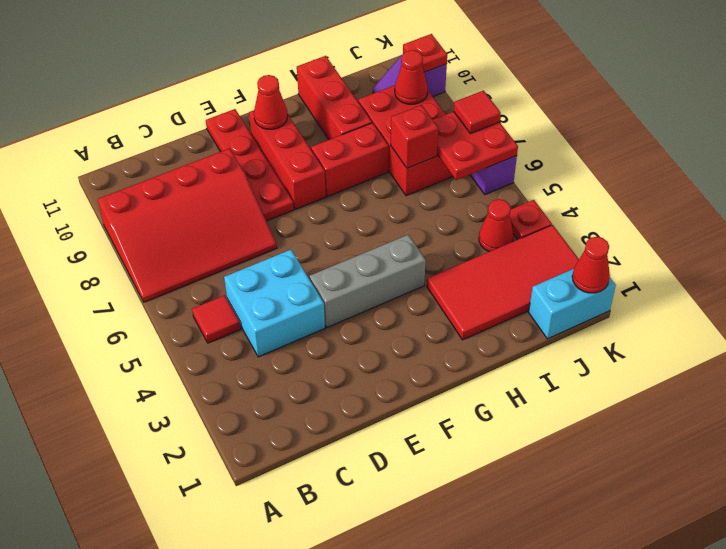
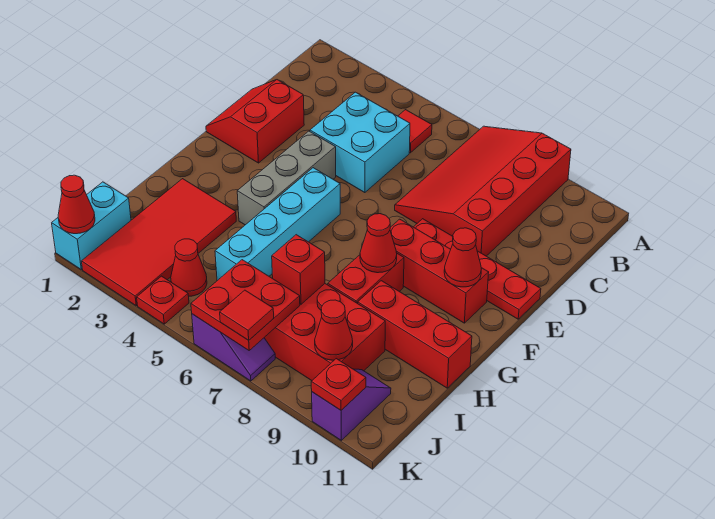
none -> red slope D1:E2 level 1 top 2
none -> cyan brick F5:I5 level 1
none -> red cone G8 level 2

